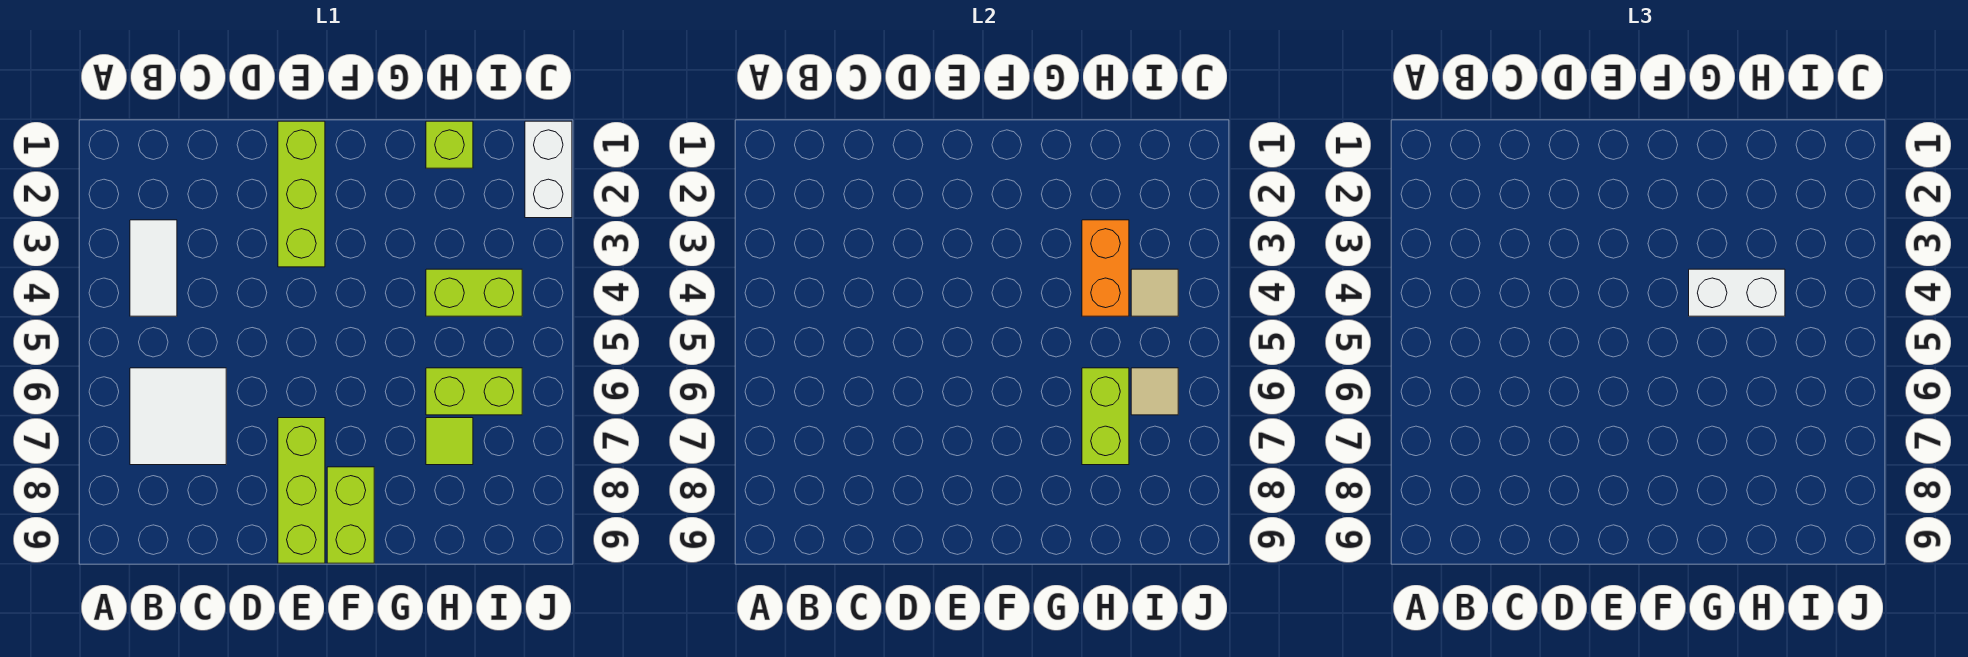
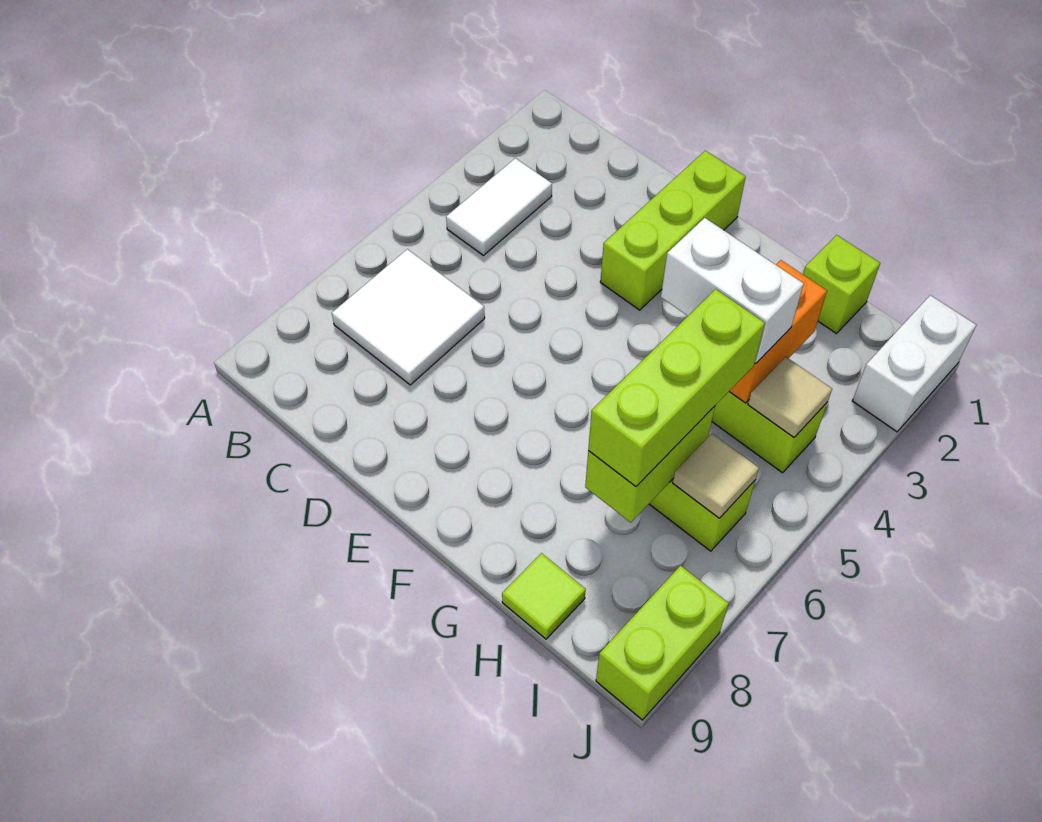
lime brick E7:E9 level 1 -> lime brick H5:H7 level 3
lime brick F8:F9 level 1 -> lime brick J8:J9 level 1
lime tile H7 level 1 -> lime tile H9 level 1

